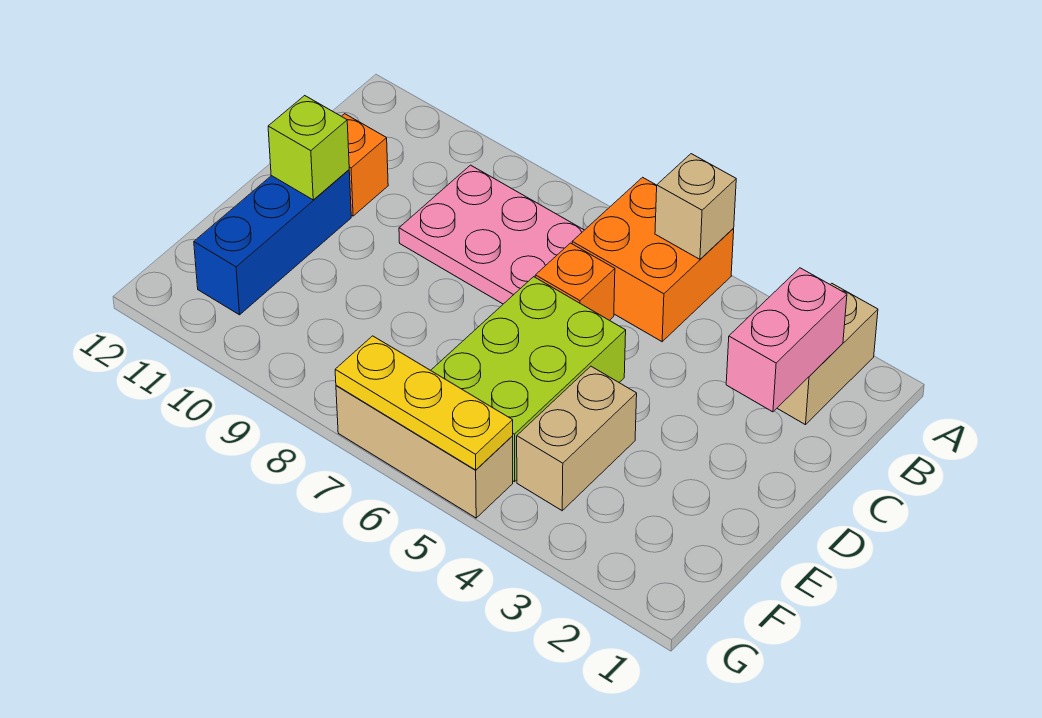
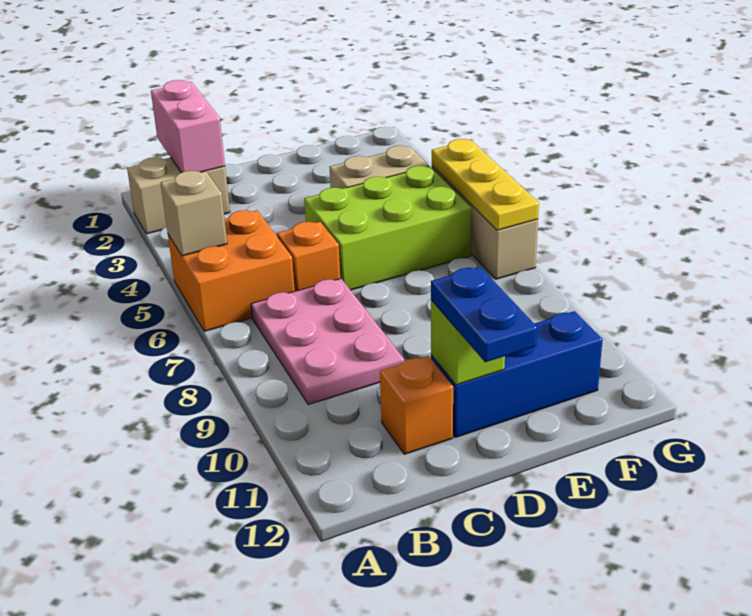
pink brick B2:C2 level 2 -> pink brick B1:B2 level 2
none -> blue plate D11:D12 level 3

